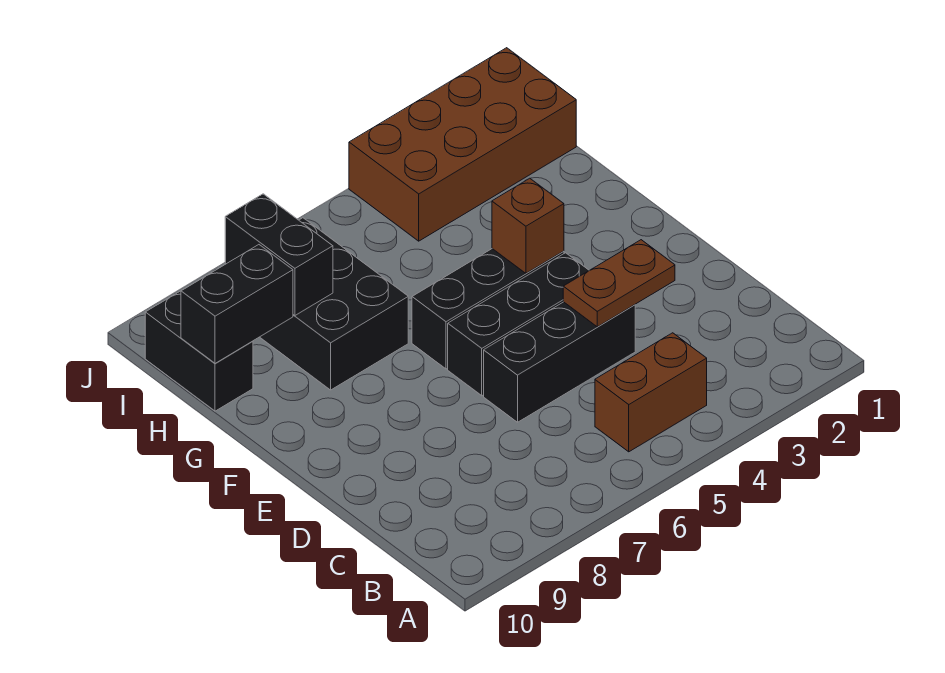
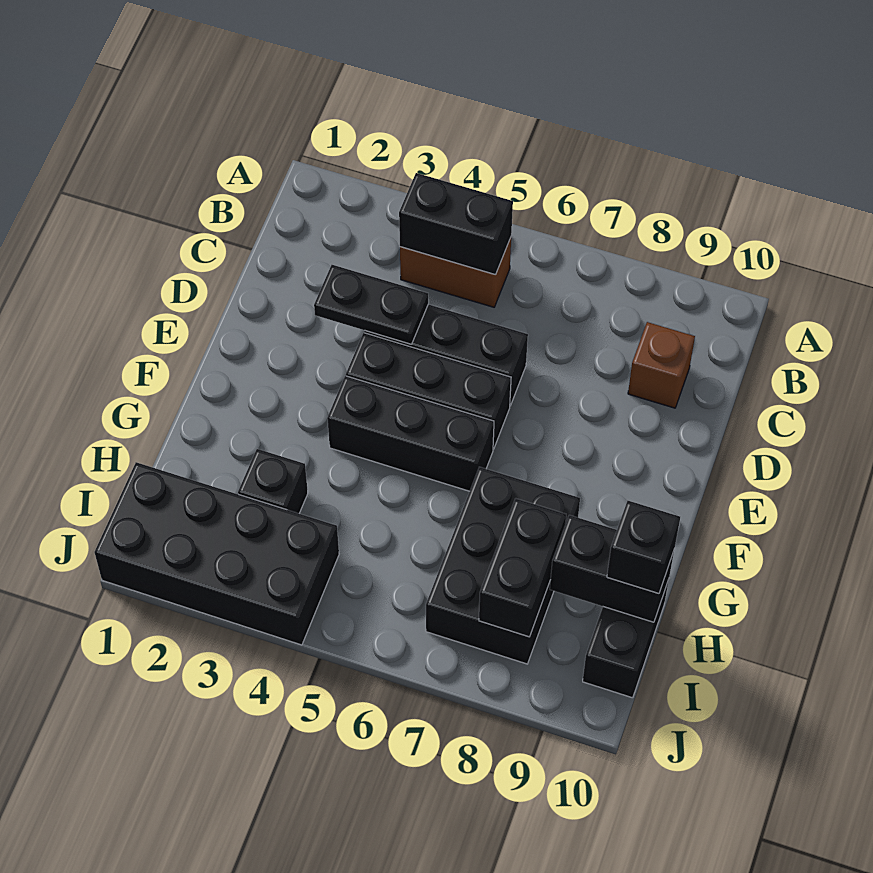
none -> black brick B4:B5 level 2
brown plate D3:D4 level 2 -> black plate D3:D4 level 2
brown brick F4 level 2 -> brown brick C9 level 1
none -> black brick H3 level 1
none -> black brick H10 level 3
brown brick I1:J4 level 1 -> black brick I1:J4 level 1

